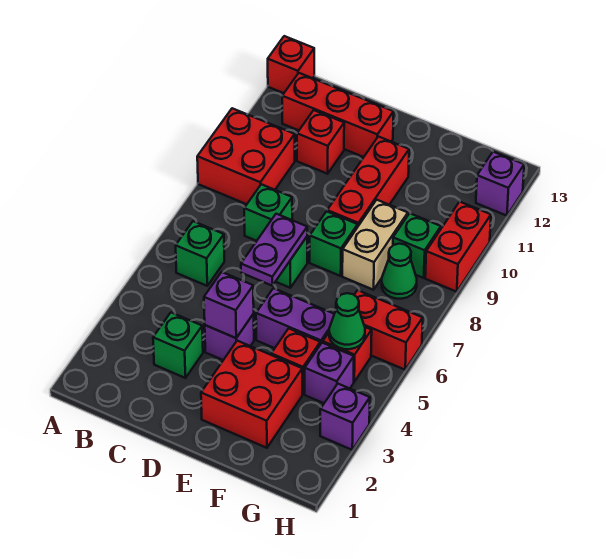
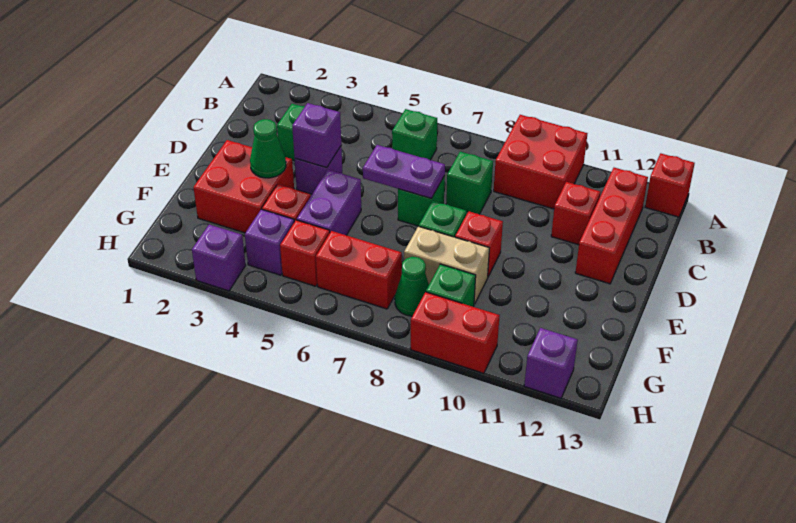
red brick E9:E11 level 1 -> red brick E9 level 1
green cone G5 level 2 -> green cone E3 level 2
red brick G6:H6 level 1 -> red brick G6:G7 level 1

